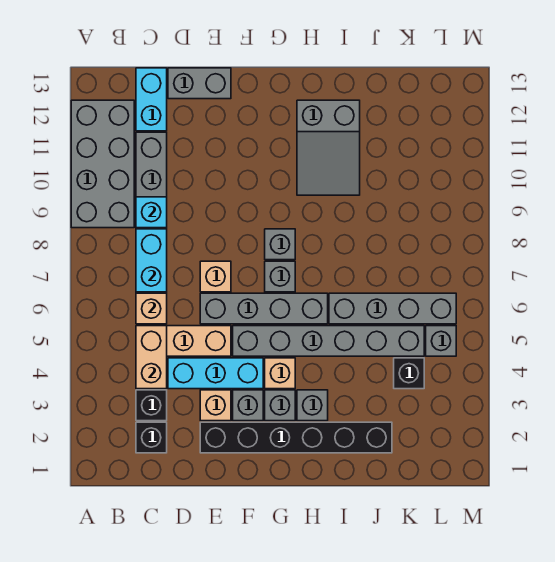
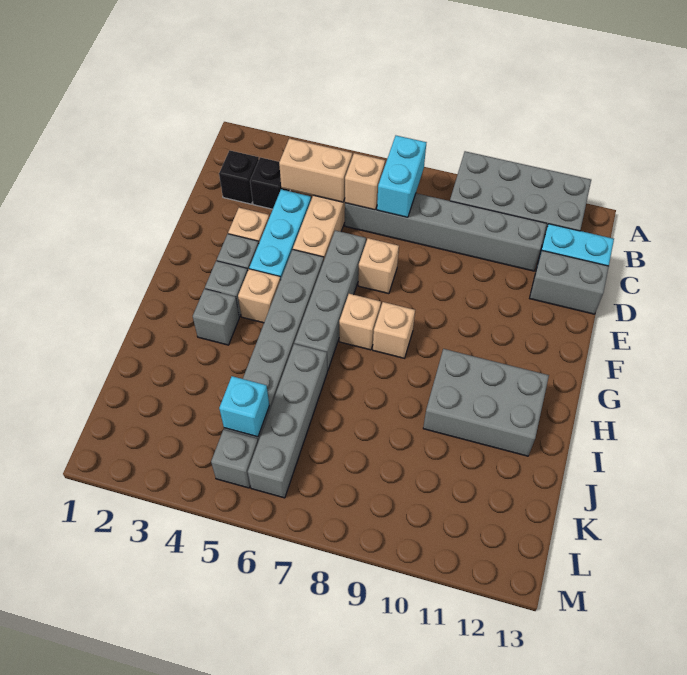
cyan brick C7:C8 level 2 -> cyan brick B7:C7 level 2
cyan brick C9 level 2 -> cyan brick K5 level 2
grey brick D13:E13 level 1 -> grey brick D12:D13 level 1
black brick E2:J2 level 1 -> none
grey brick G7 level 1 -> tan brick G7 level 1
grey brick G8 level 1 -> tan brick G8 level 1
grey slope H10:I12 level 1 top 12 -> grey brick H10:I12 level 1
black brick K4 level 1 -> none

